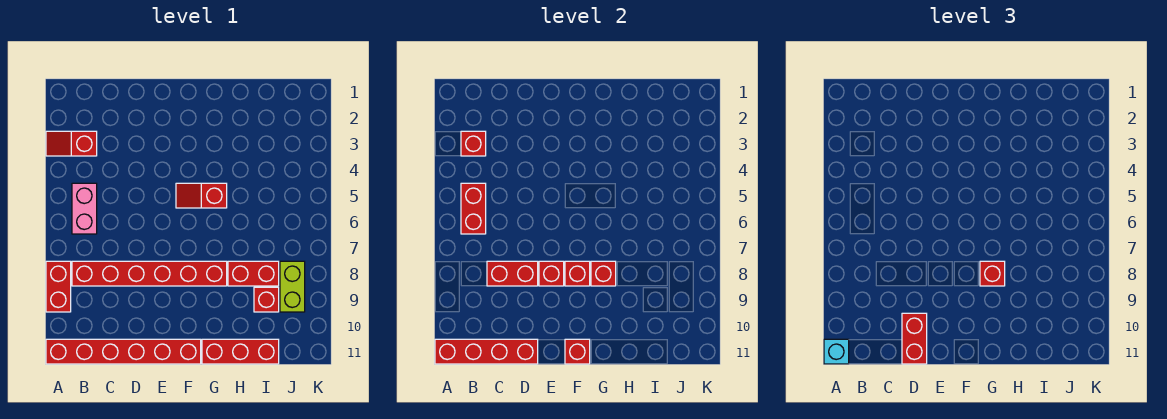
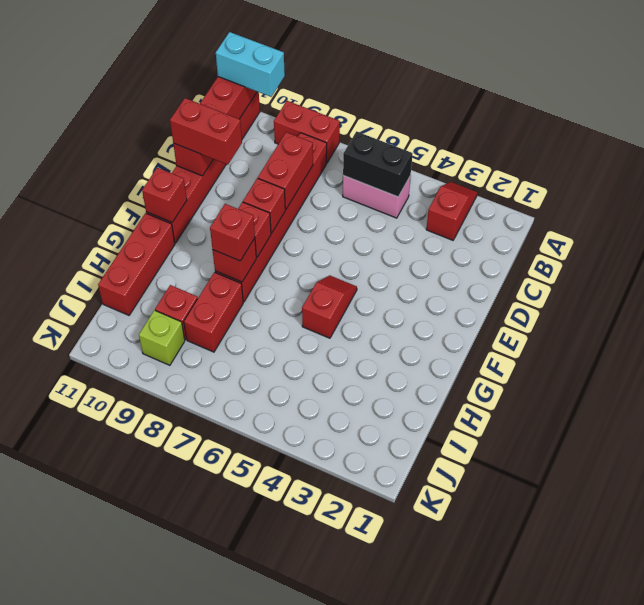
cyan brick A11 level 3 -> cyan brick A10:A11 level 3
red brick B3 level 2 -> none
red brick B5:B6 level 2 -> black brick B5:B6 level 2
lime brick J8:J9 level 1 -> lime brick J9 level 1

